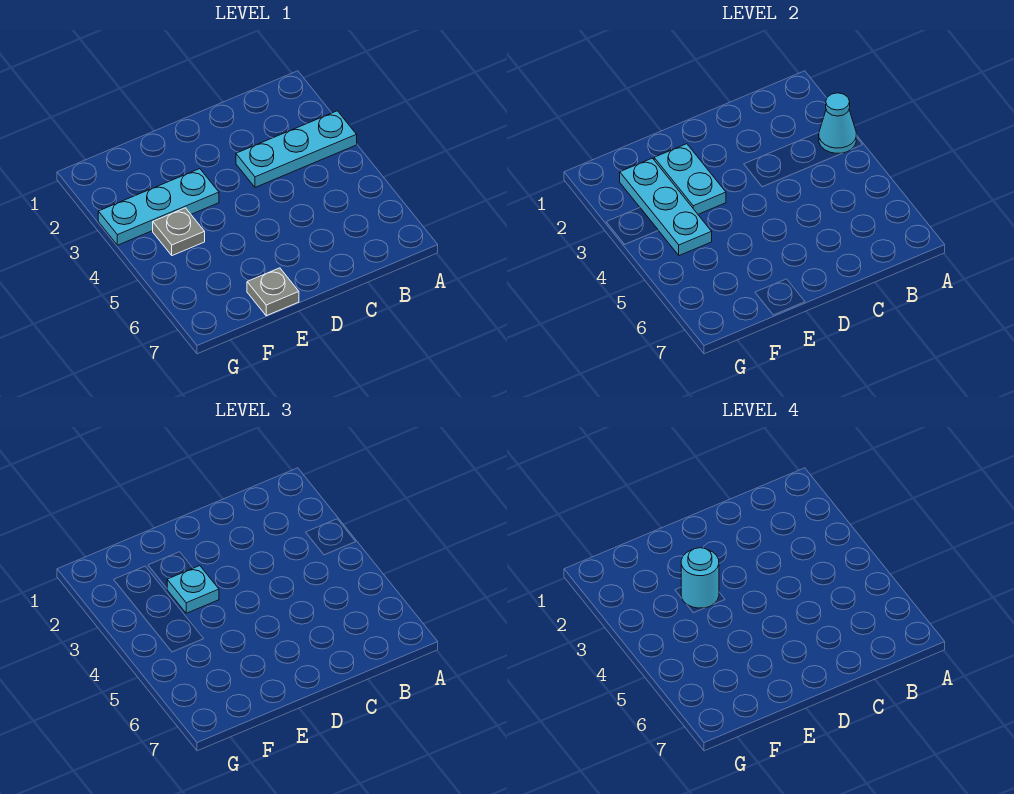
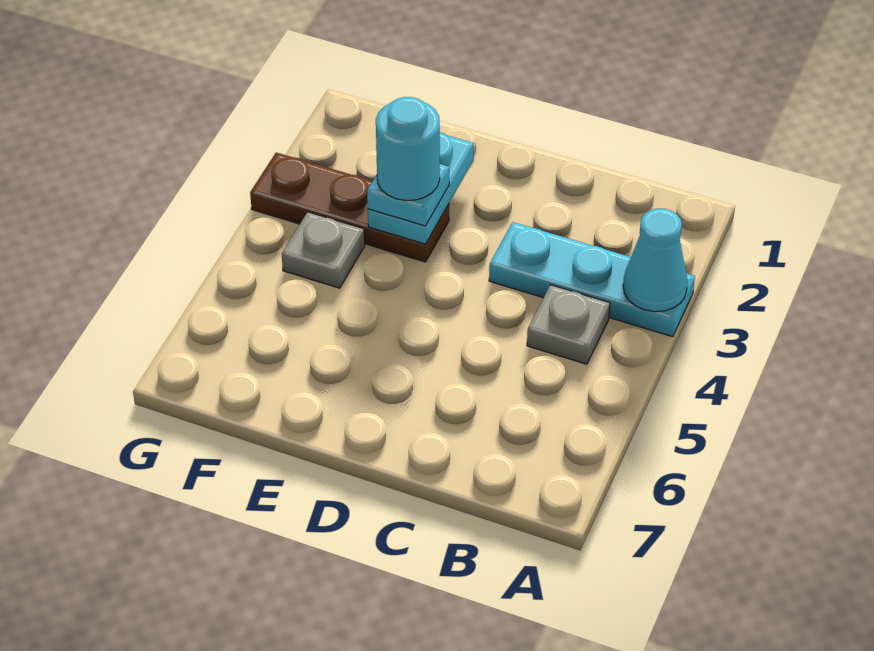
cyan plate E3:G3 level 1 -> brown plate E3:G3 level 1
grey plate E7 level 1 -> grey plate B4 level 1
cyan plate F2:F4 level 2 -> none

